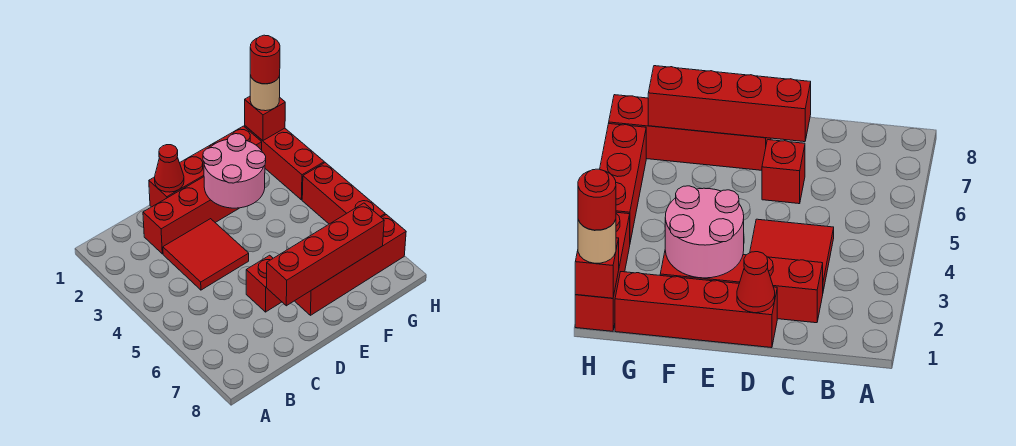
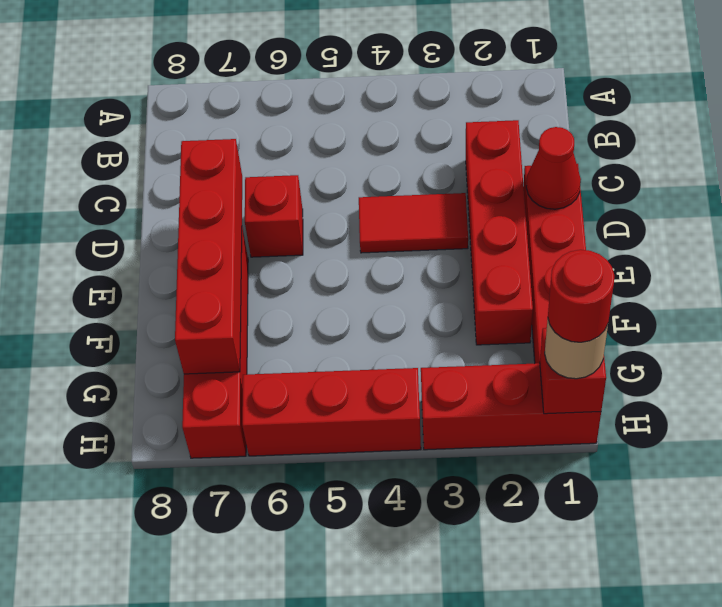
red tile C3:D4 level 1 -> red tile D3:D4 level 1
pink round brick E2:F3 level 2 -> none

